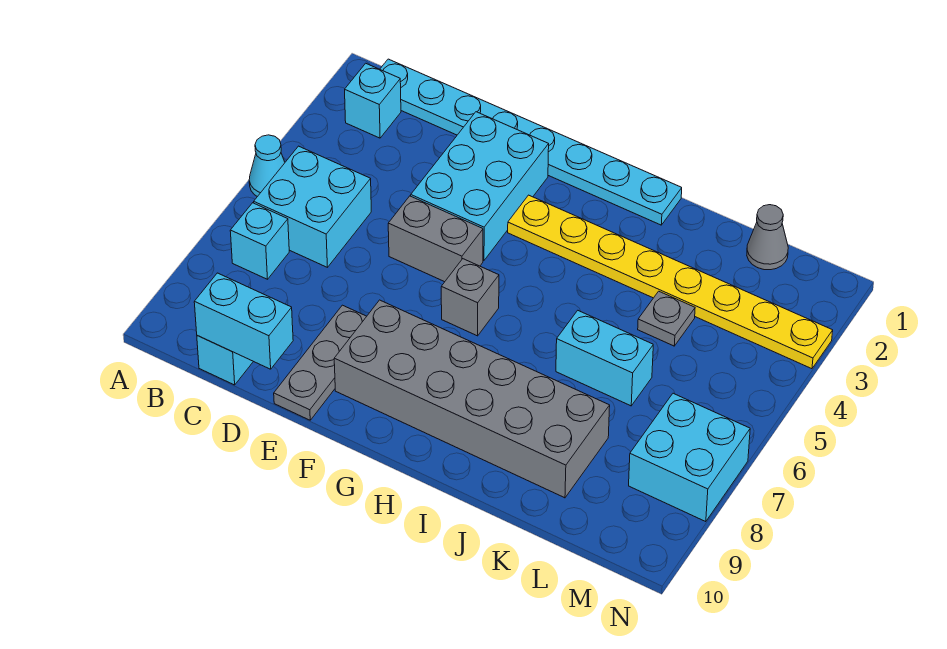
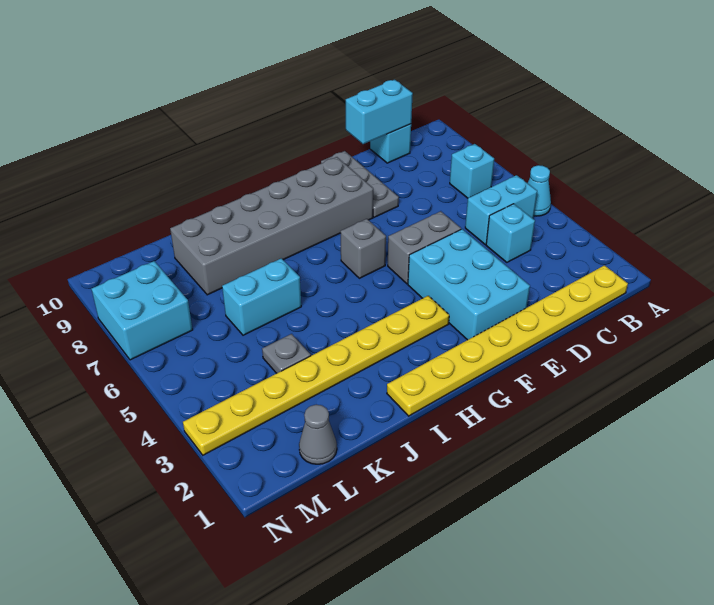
cyan plate B1:I1 level 1 -> yellow plate B1:I1 level 1
cyan brick B2 level 1 -> cyan brick C4 level 1
cyan brick B5:C6 level 1 -> cyan brick B5:C5 level 1

